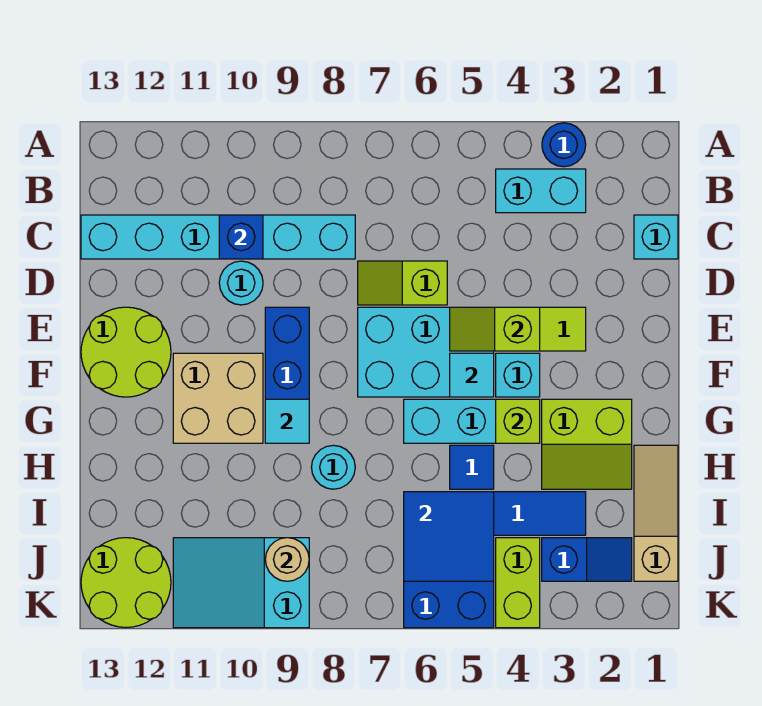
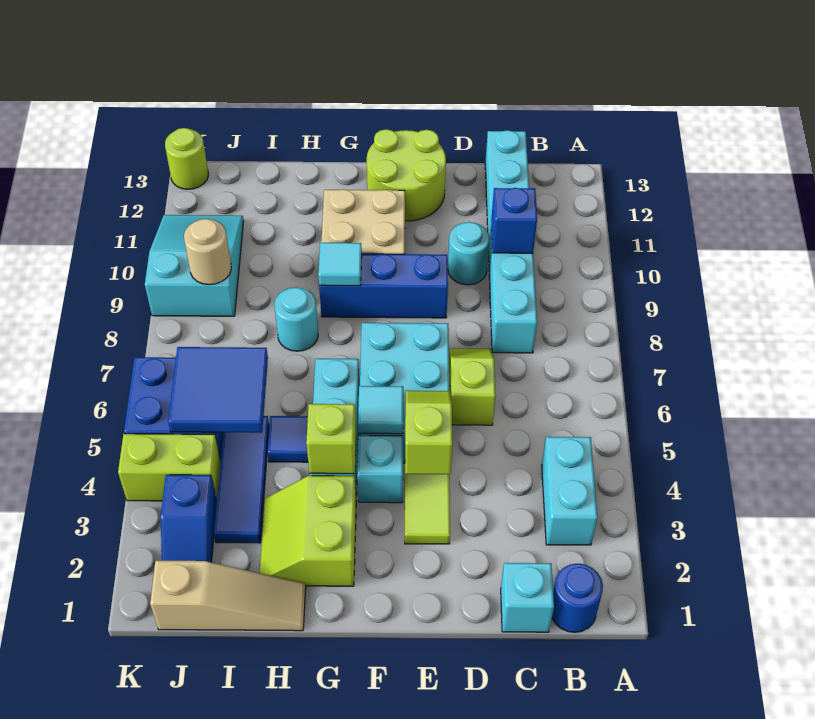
blue round brick A3 level 1 -> blue round brick B1 level 1
lime round brick J12:K13 level 1 -> lime round brick K13 level 1

